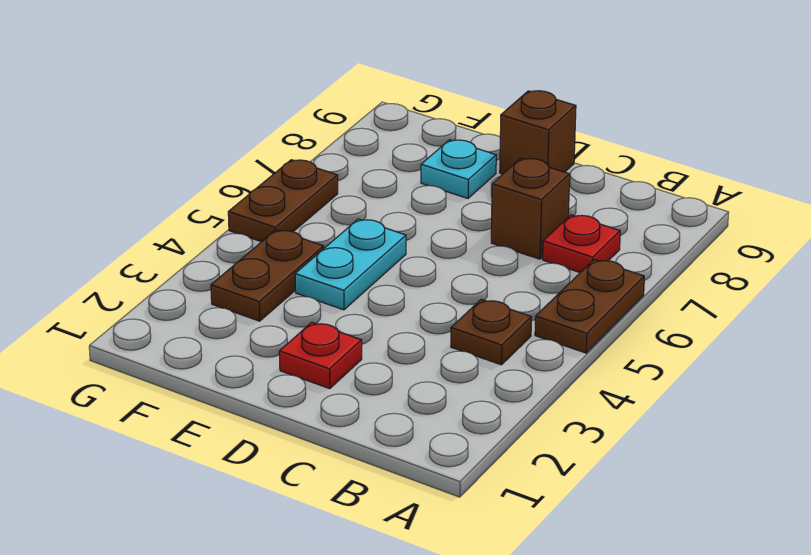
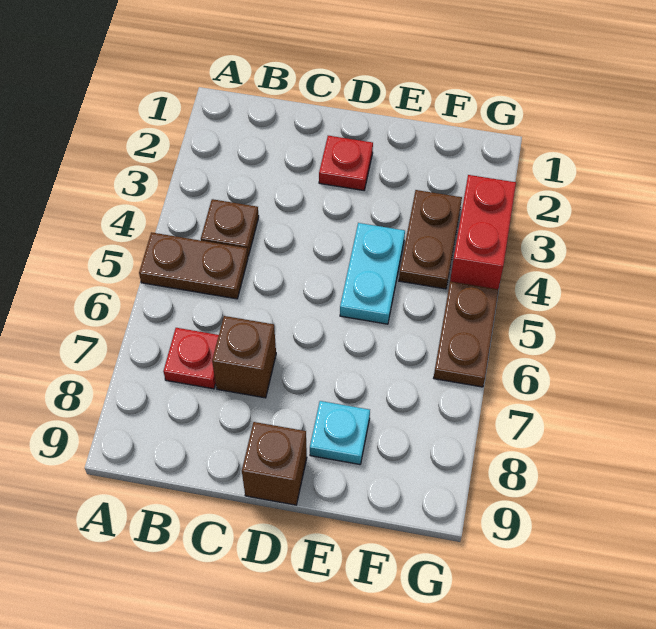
brown plate A5:A6 level 1 -> brown plate A5:B5 level 1
none -> red brick G3:G4 level 1

